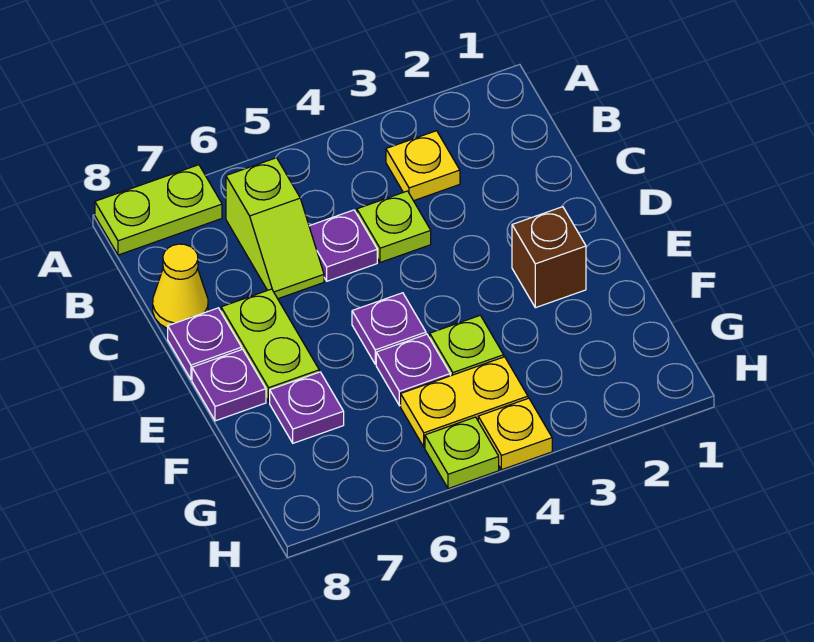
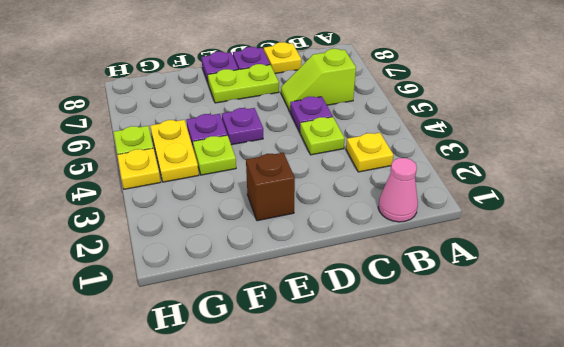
lime plate A7:A8 level 1 -> none
none -> pink cone B1 level 1
yellow cone C8 level 1 -> yellow plate C8 level 1
purple plate F7 level 1 -> none

